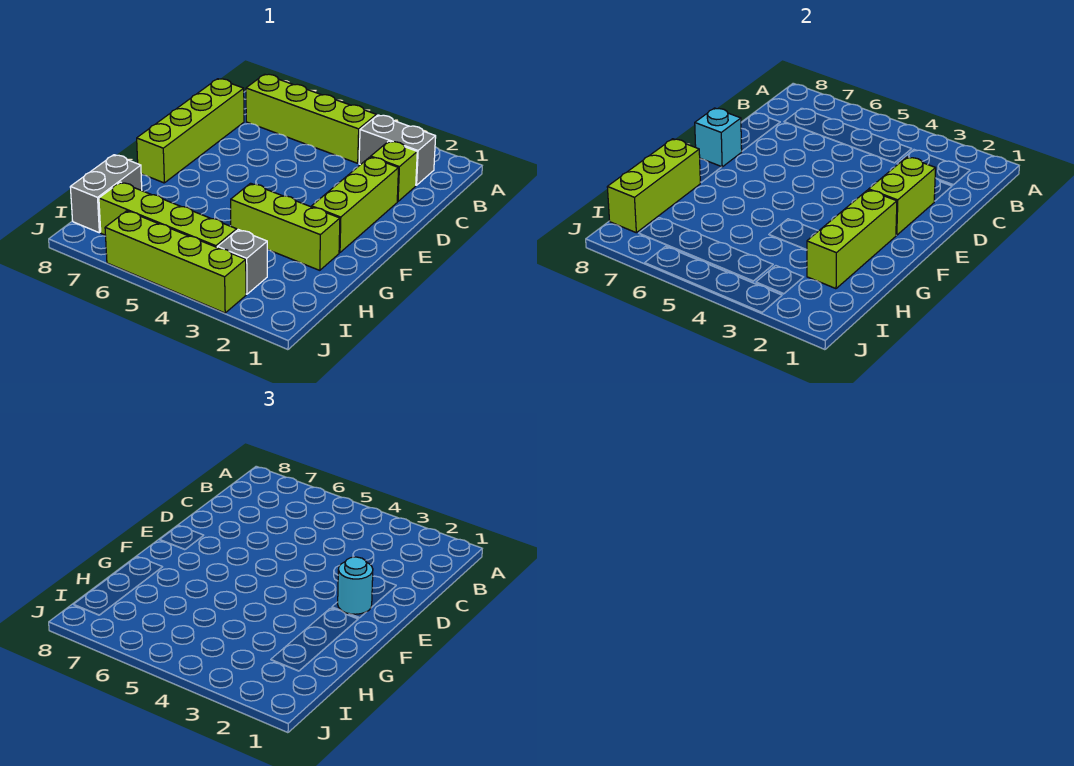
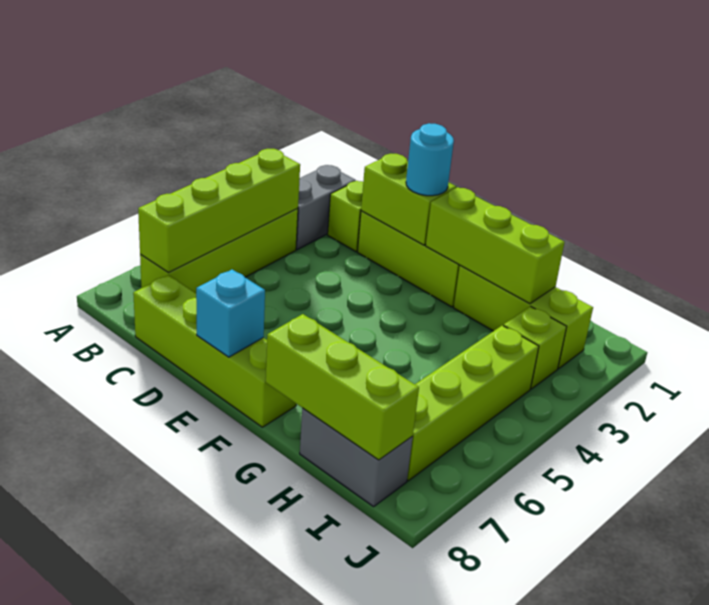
lime brick G2:G4 level 1 -> lime brick G2:I2 level 1
grey brick I3 level 1 -> lime brick I3 level 1
lime brick J3:J6 level 1 -> lime brick B4:B7 level 2

